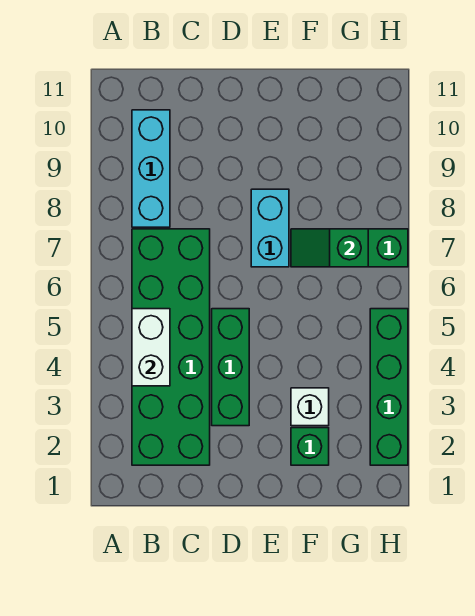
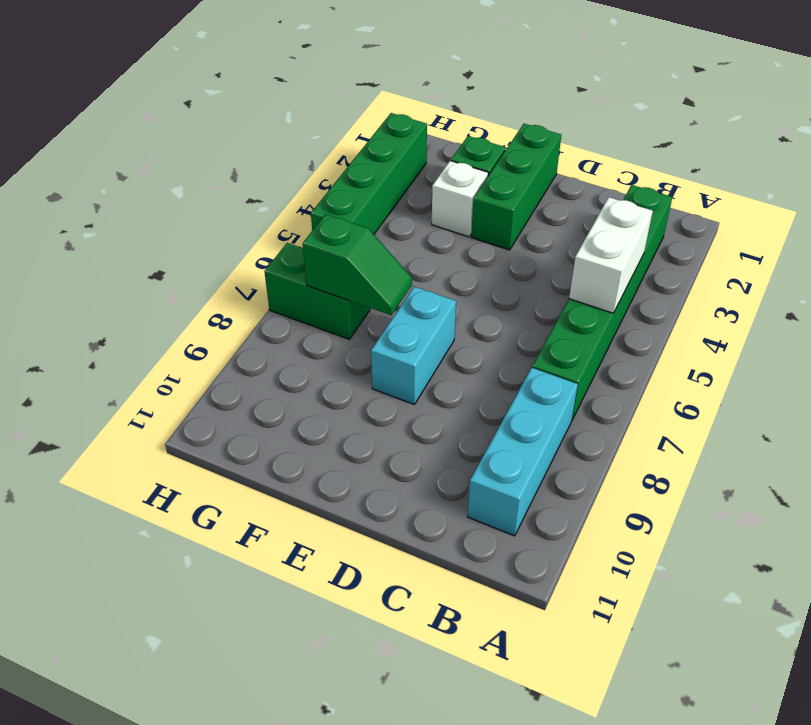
green brick B2:C7 level 1 -> green brick B2:B7 level 1
green brick D3:D5 level 1 -> green brick E1:E3 level 1

